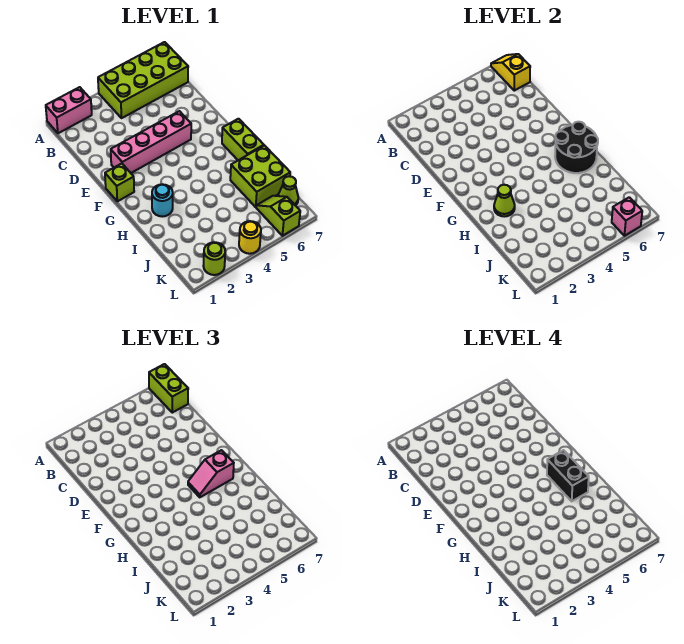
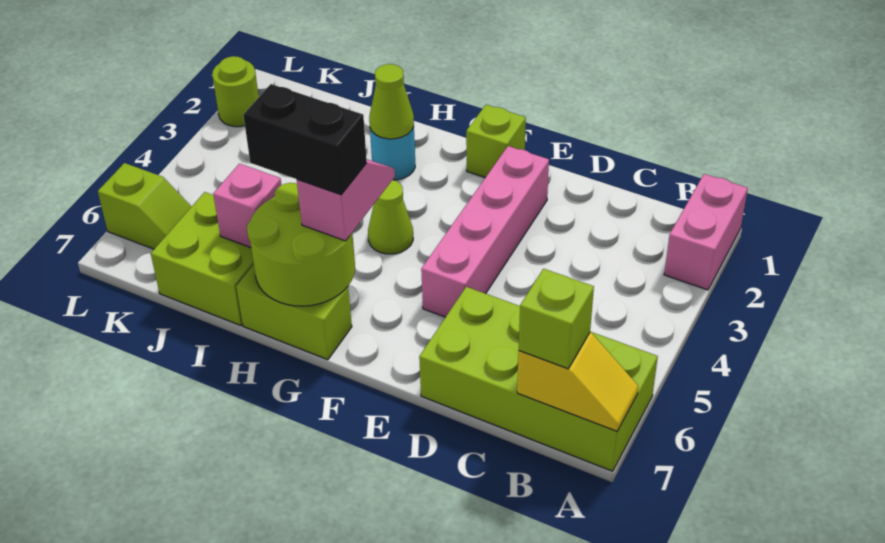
lime brick A4:B7 level 1 -> lime brick A6:D7 level 1
lime brick A7:B7 level 3 -> lime brick B7 level 3
black round brick G6:H7 level 2 -> lime round brick G6:H7 level 2
lime cone K7 level 1 -> lime cone G4 level 1
yellow round brick L4 level 1 -> none
pink brick L6 level 2 -> pink brick I6 level 2

